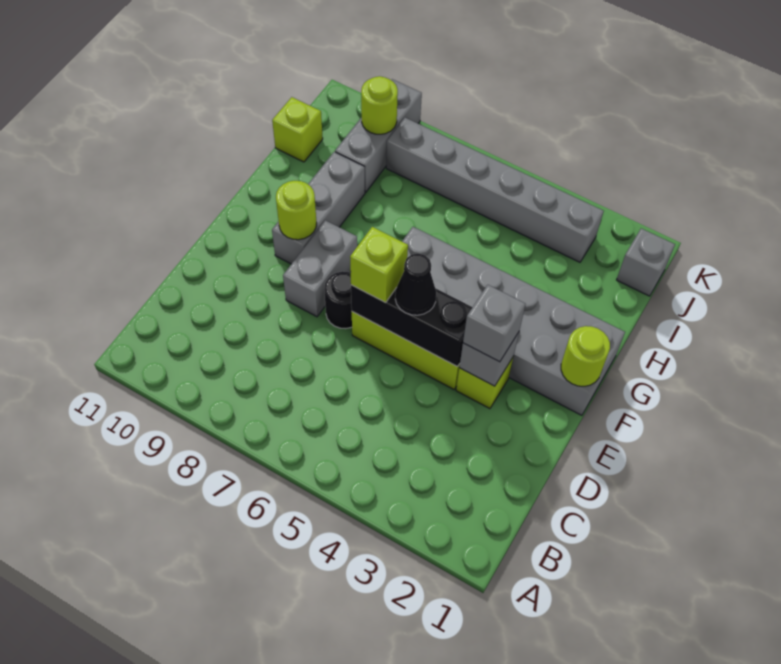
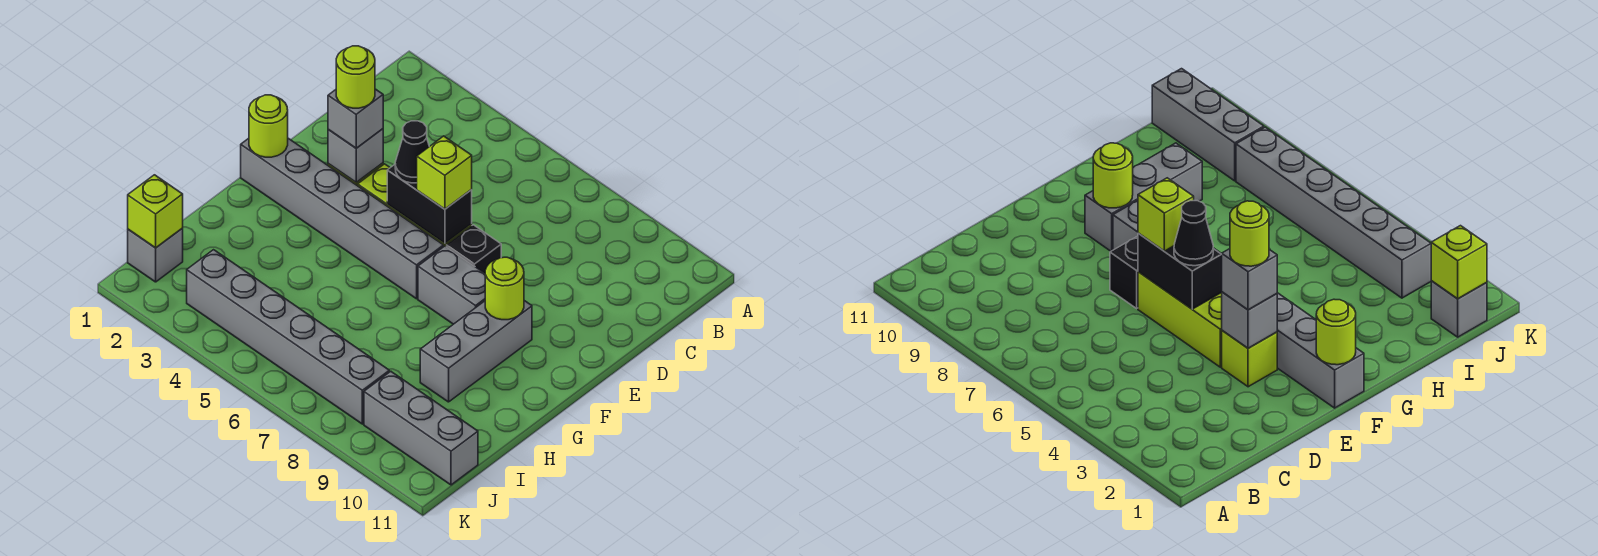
black brick E4:E6 level 2 -> black brick E5:E6 level 2
black round brick E7 level 1 -> black brick E7 level 1
grey brick E8:F8 level 1 -> grey brick F7:F8 level 1
grey brick F1:G6 level 1 -> grey brick F1:F6 level 1
grey brick I9:K9 level 1 -> grey brick J9:J11 level 1
lime brick I11 level 1 -> lime brick J1 level 2
lime round brick J9 level 2 -> lime round brick E3 level 4

